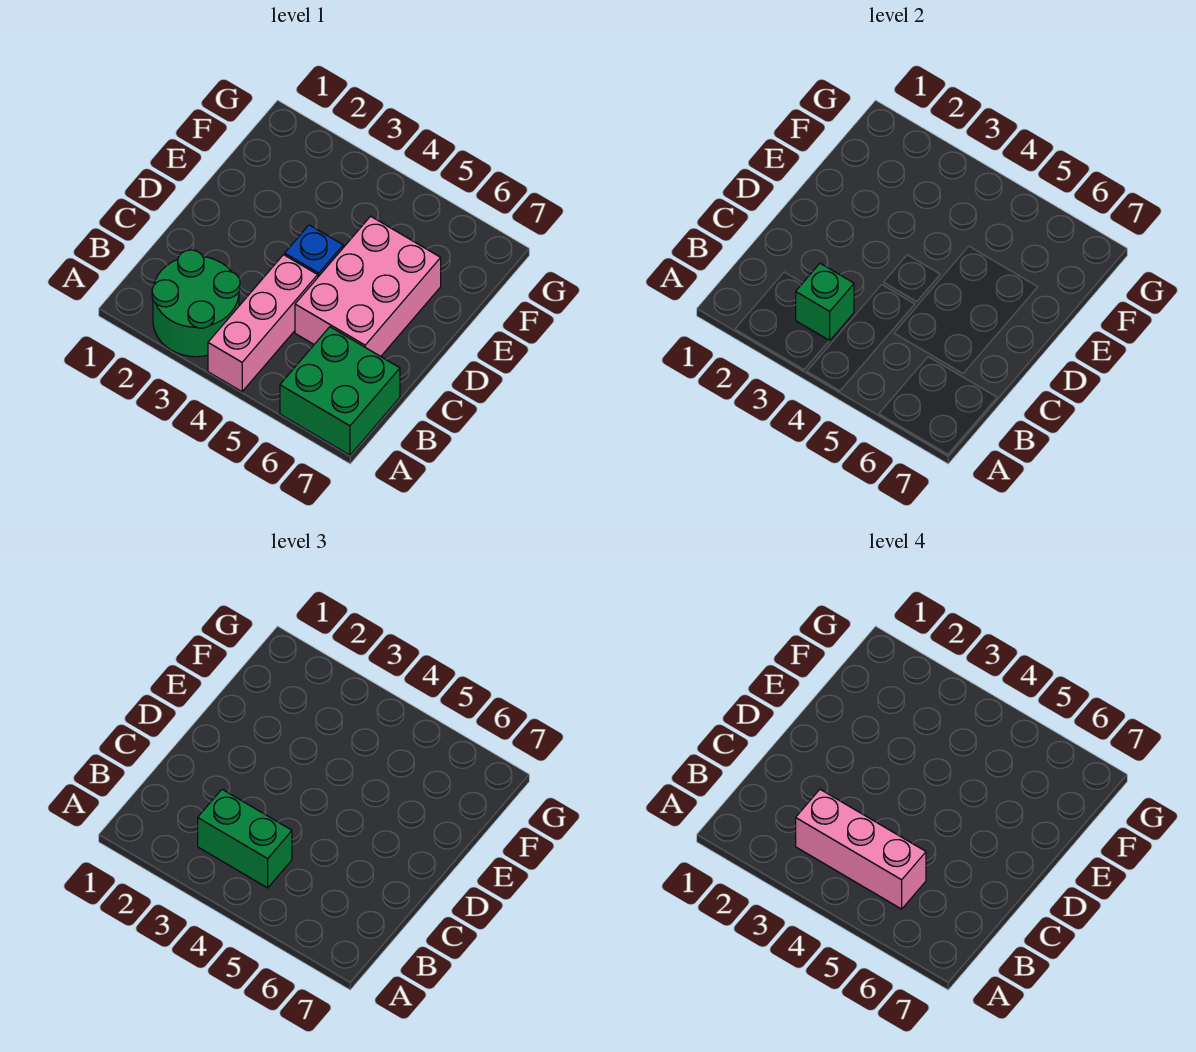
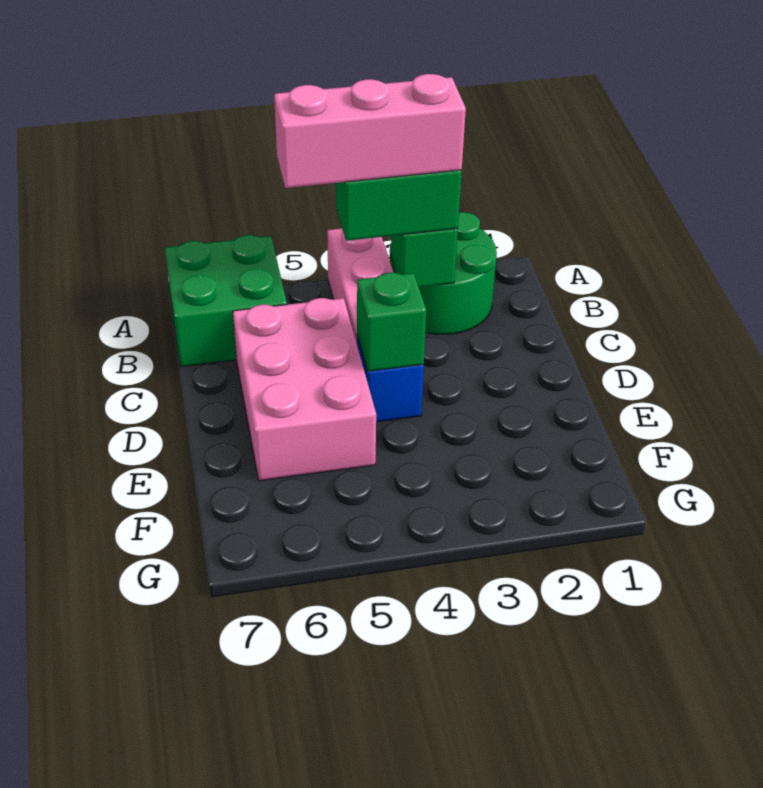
none -> green brick D4 level 2

